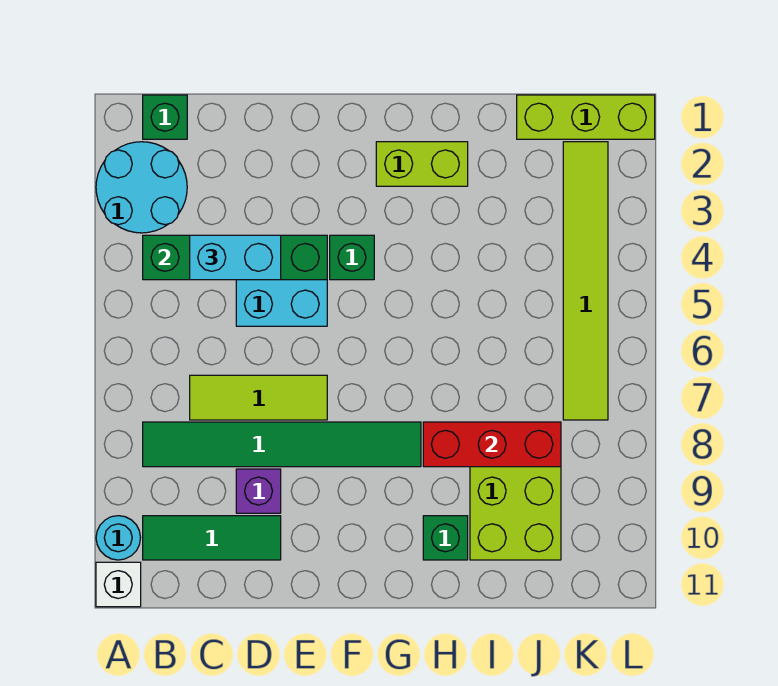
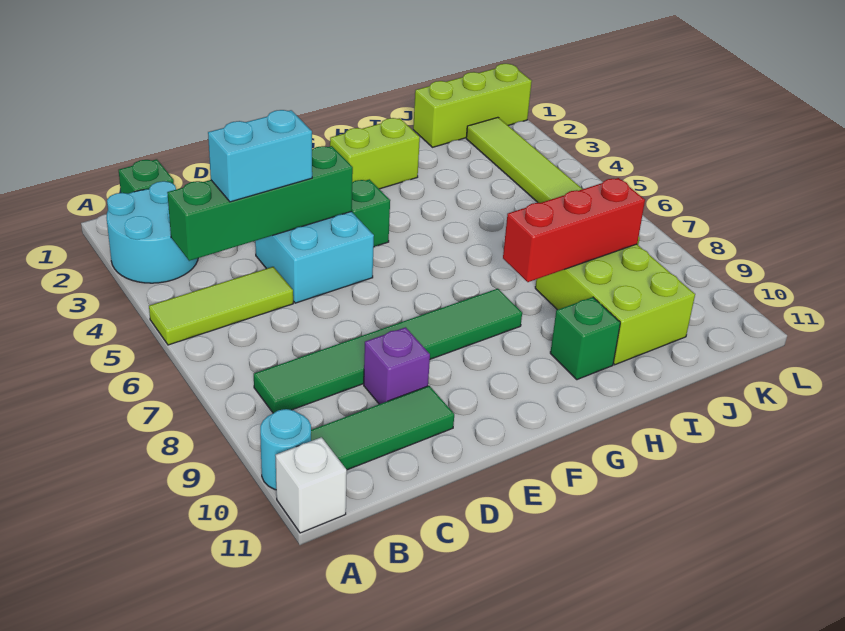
lime tile C7:E7 level 1 -> lime tile A5:C5 level 1

